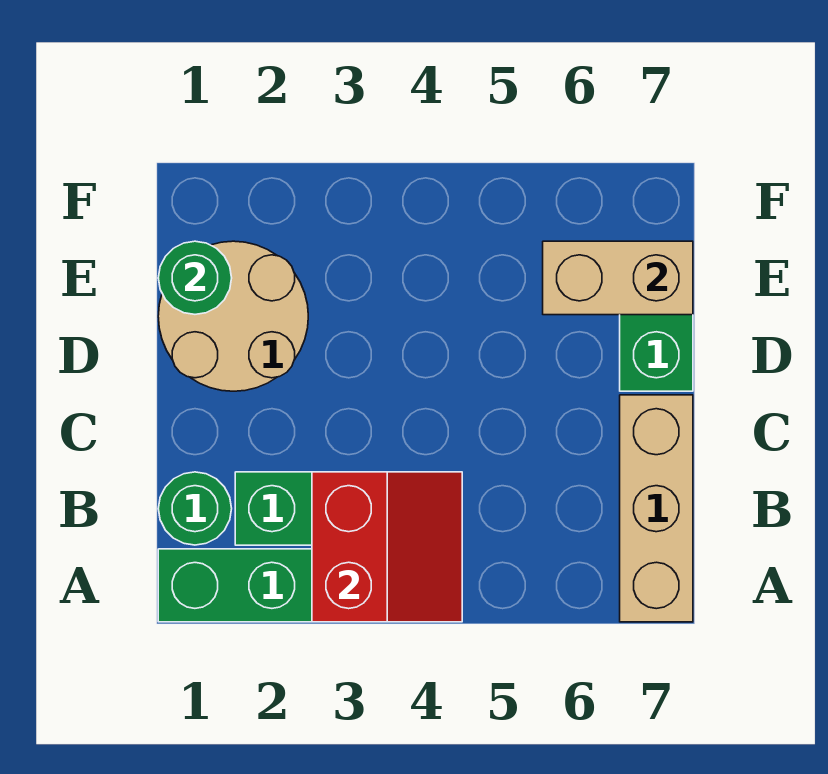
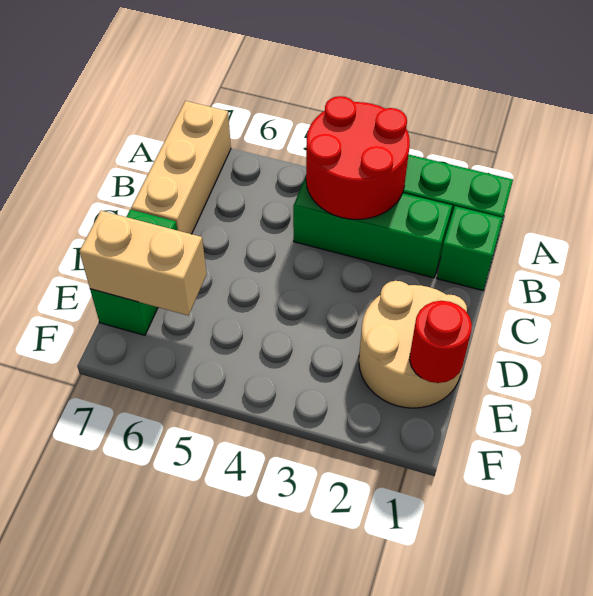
red slope A3:B4 level 2 top 3 -> red round brick A3:B4 level 2
green round brick B1 level 1 -> green brick B1 level 1
green round brick E1 level 2 -> red round brick E1 level 2

